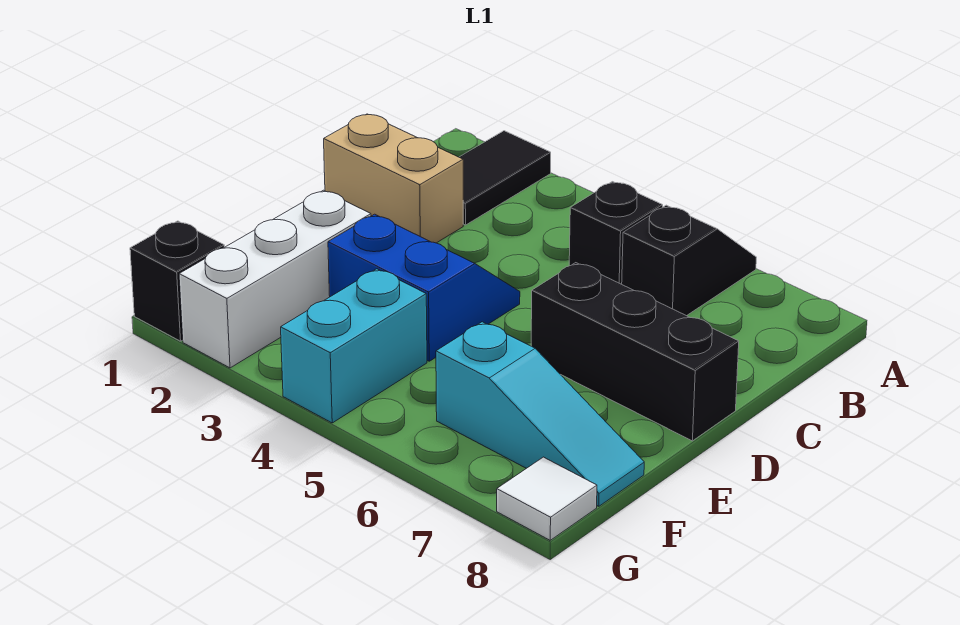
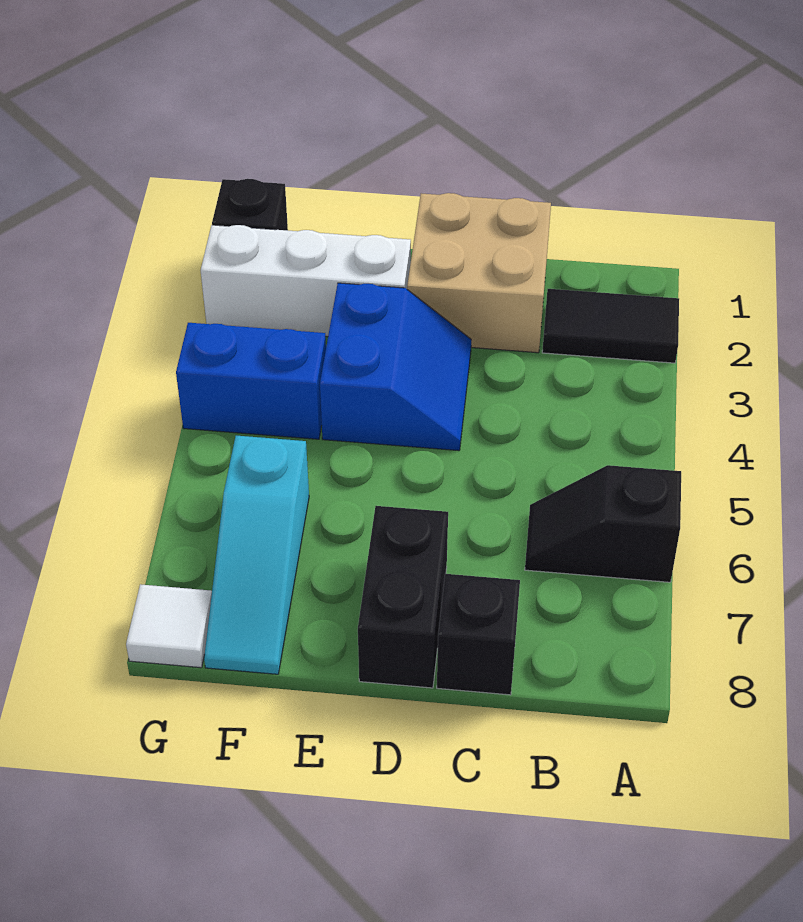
black slope A6:B6 level 1 top B -> black slope A6:B6 level 1 top A
black brick B5 level 1 -> black brick C8 level 1
tan brick C1:C2 level 1 -> tan brick C1:D2 level 1
black brick D6:D8 level 1 -> black brick D7:D8 level 1
cyan brick F4:G4 level 1 -> blue brick F4:G4 level 1

